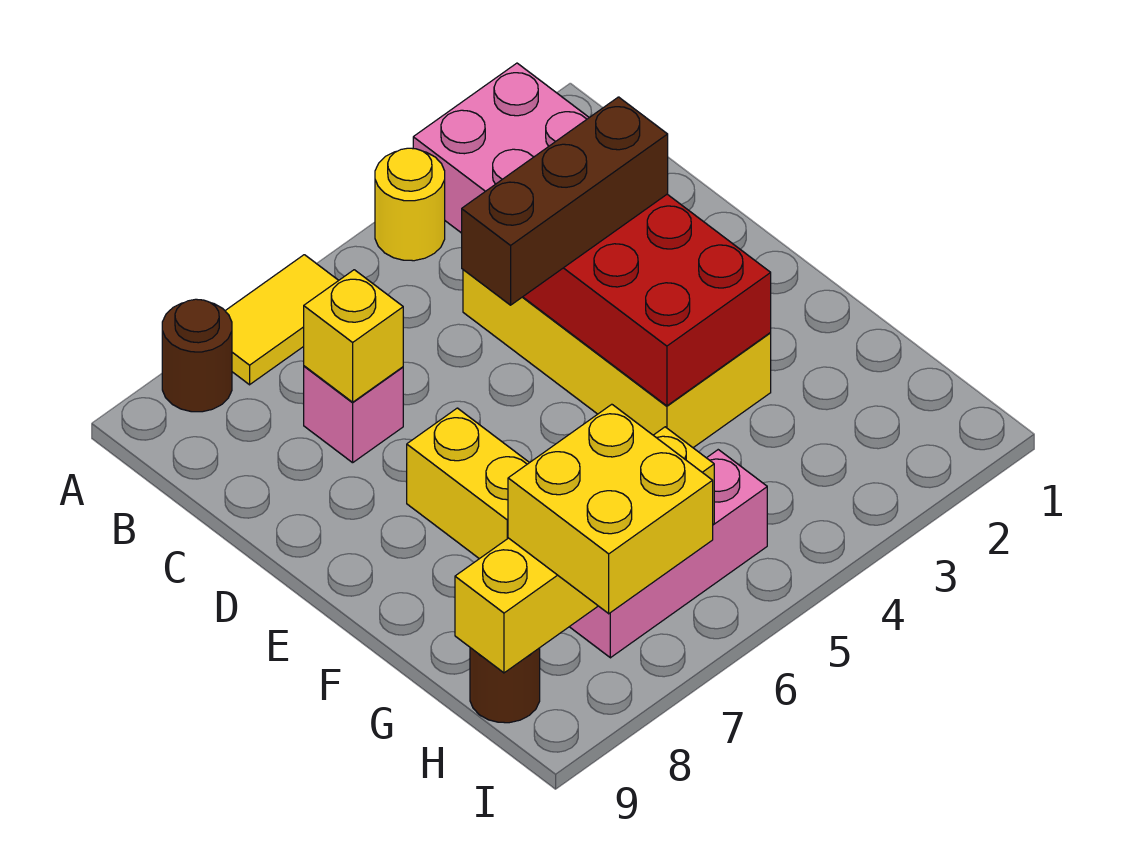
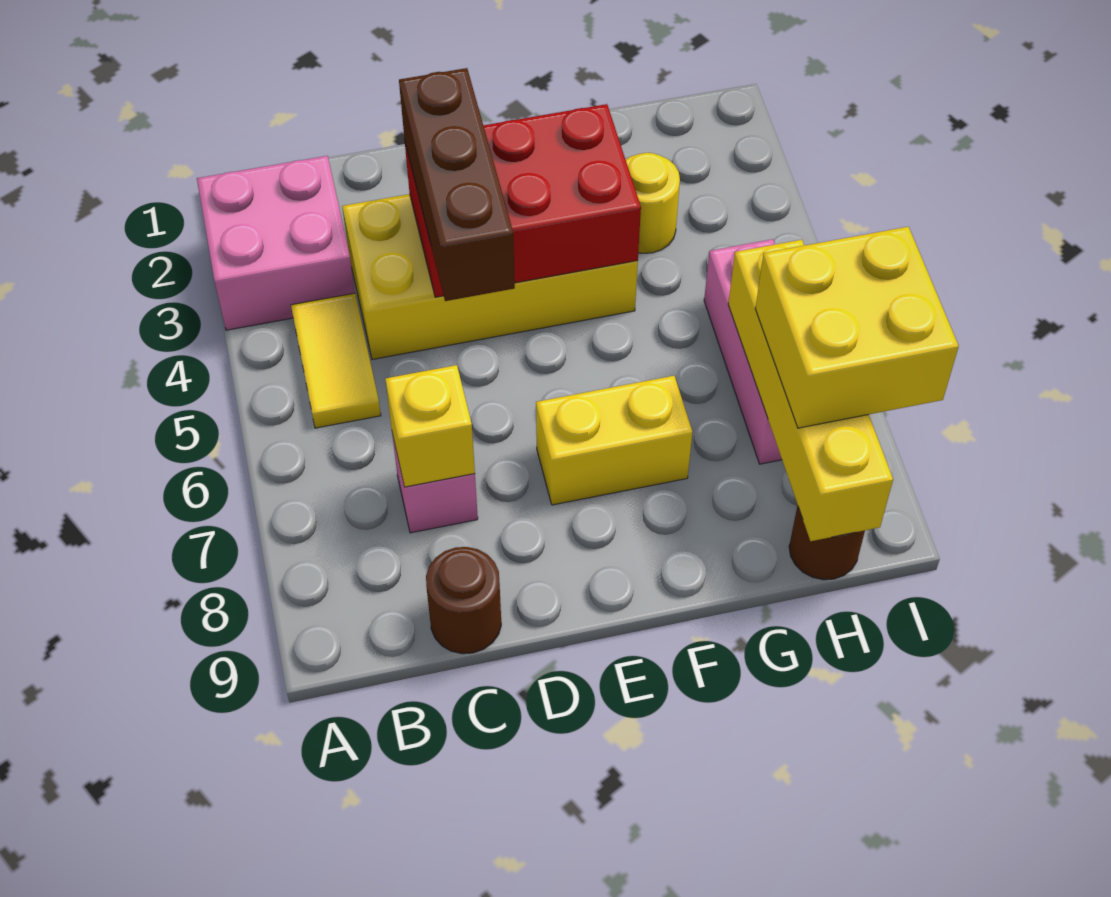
yellow round brick A4 level 1 -> yellow round brick G3 level 1
yellow tile A6:A7 level 1 -> yellow tile B4:B5 level 1
brown round brick A8 level 1 -> brown round brick C9 level 1

